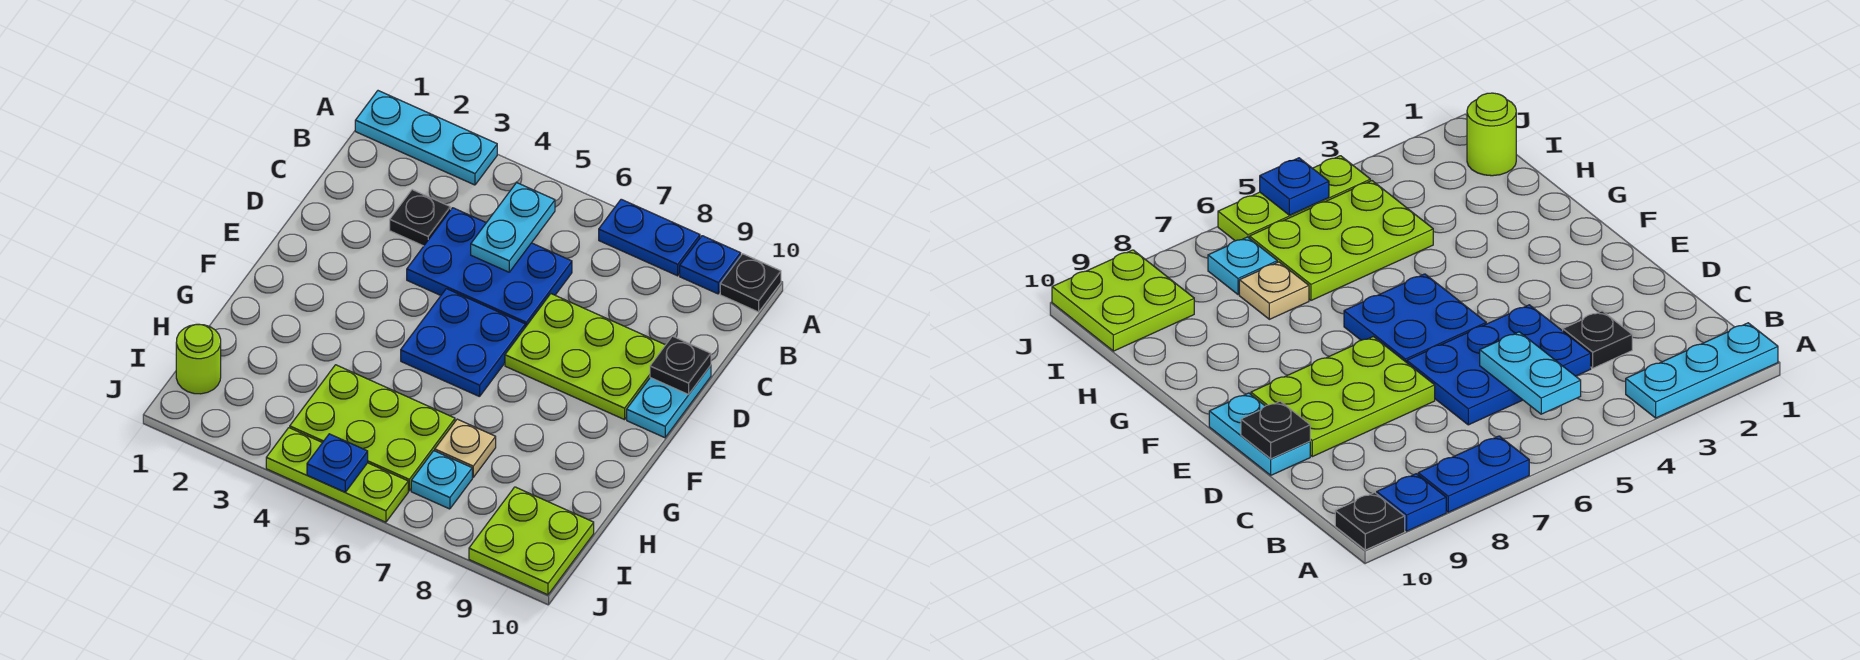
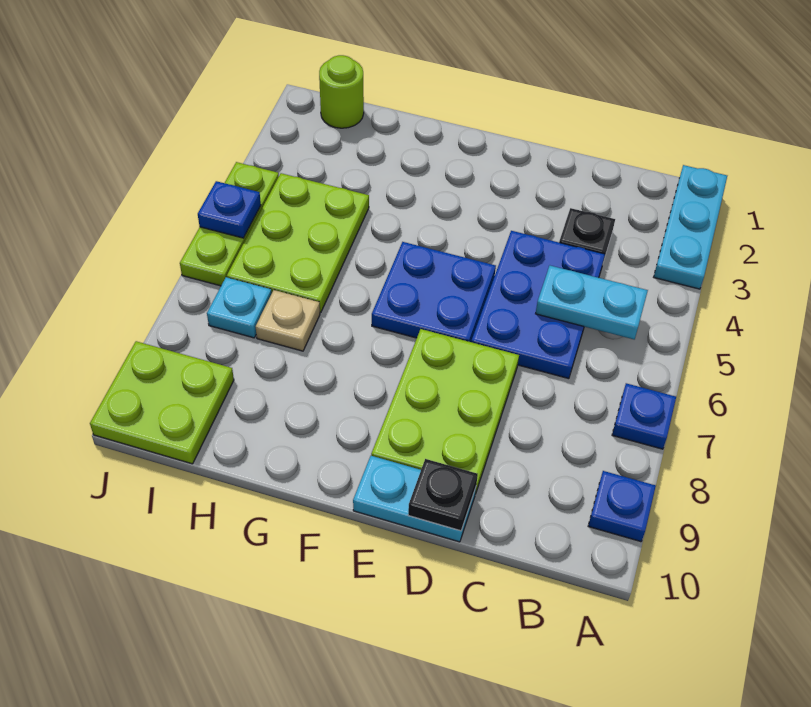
blue plate A7:A8 level 1 -> blue plate A7 level 1
black plate A10 level 1 -> none

